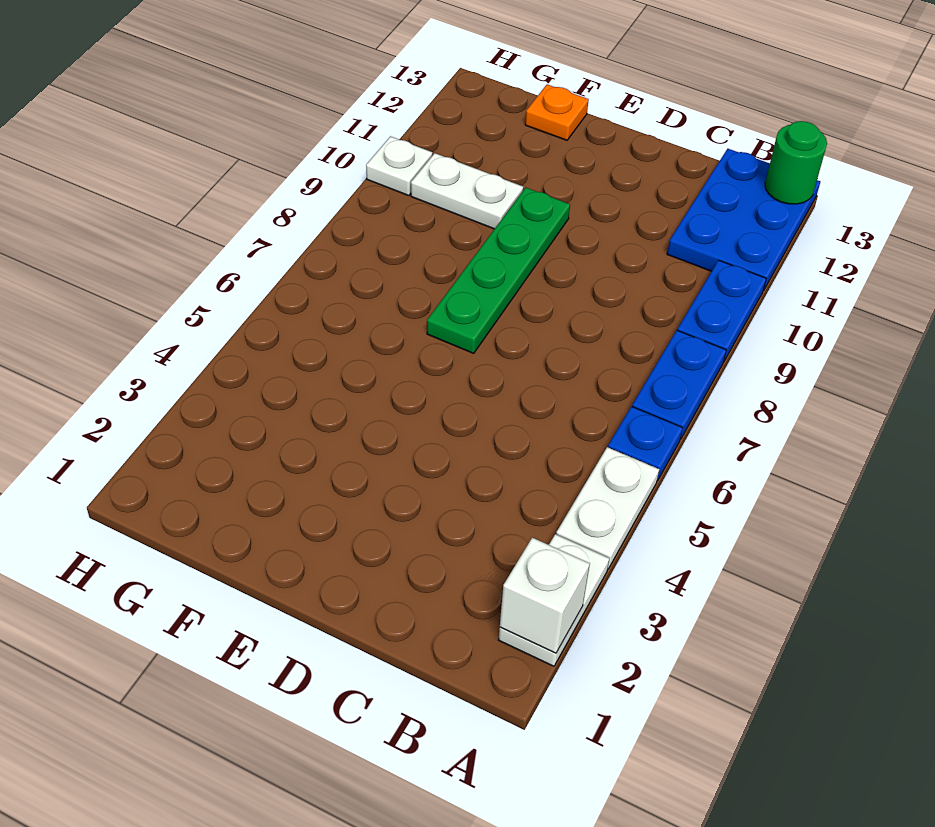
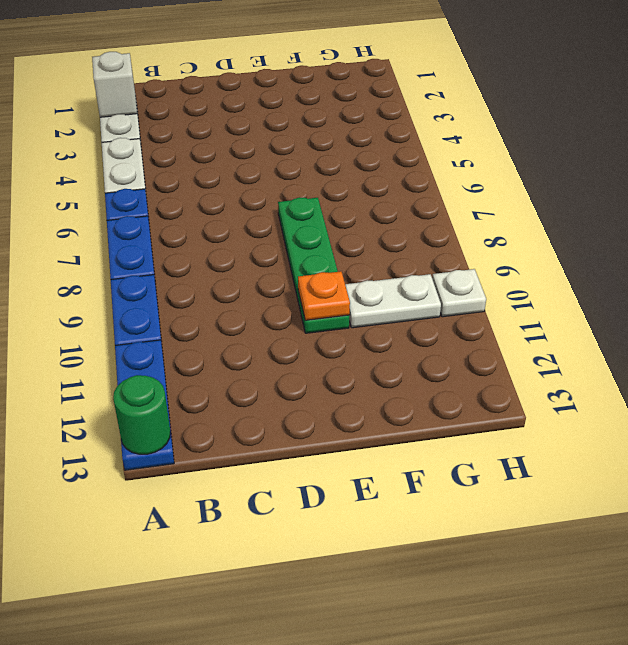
blue plate A11:B13 level 1 -> blue plate A11:A13 level 1
orange plate F13 level 1 -> orange plate E10 level 2

